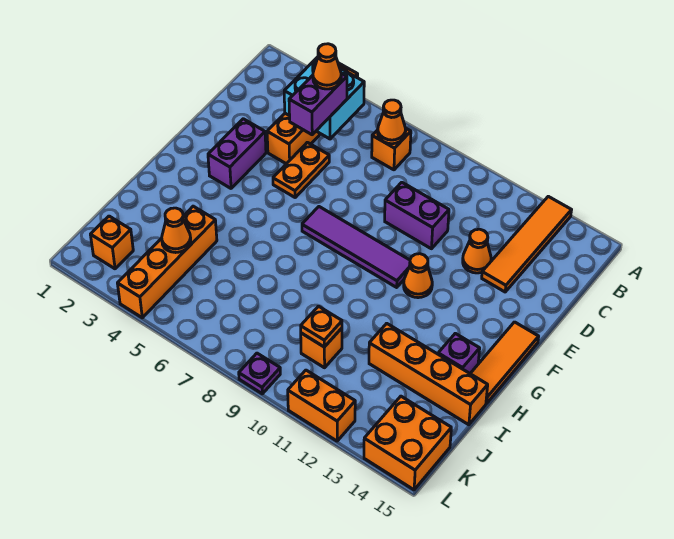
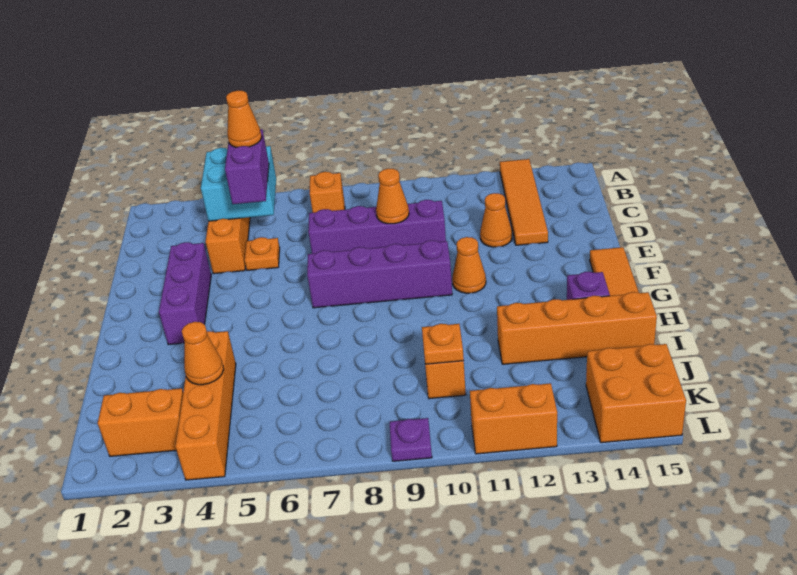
orange cone B7 level 2 -> orange cone D9 level 2
orange plate D5:E5 level 1 -> orange plate D5 level 1
purple brick D9:D10 level 1 -> purple brick D7:D10 level 1
purple brick E3:F3 level 1 -> purple brick E3:G3 level 1
purple tile F7:F10 level 1 -> purple brick F7:F10 level 1
orange brick K2 level 1 -> orange brick K2:K3 level 1

